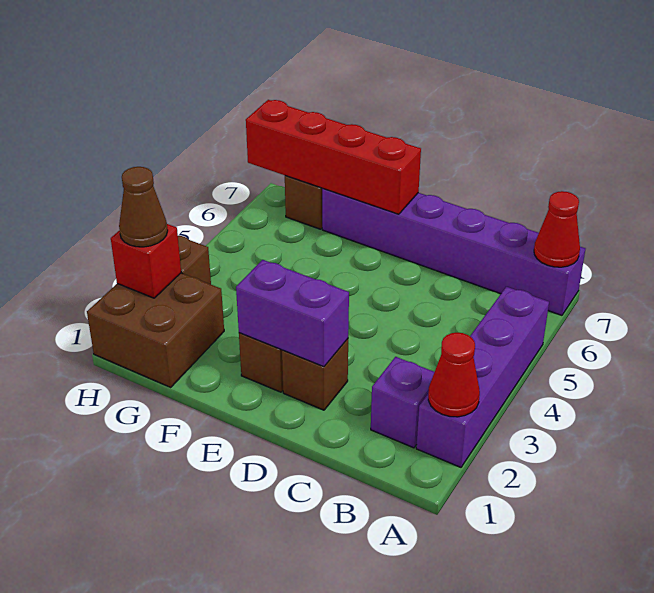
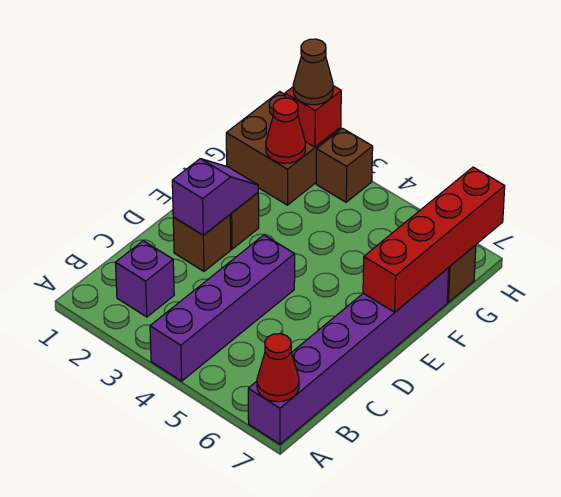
purple brick A2:A5 level 1 -> purple brick A4:D4 level 1
red cone A2 level 2 -> red cone G2 level 2
purple brick D2:E2 level 2 -> purple slope D2:E2 level 2 top D

